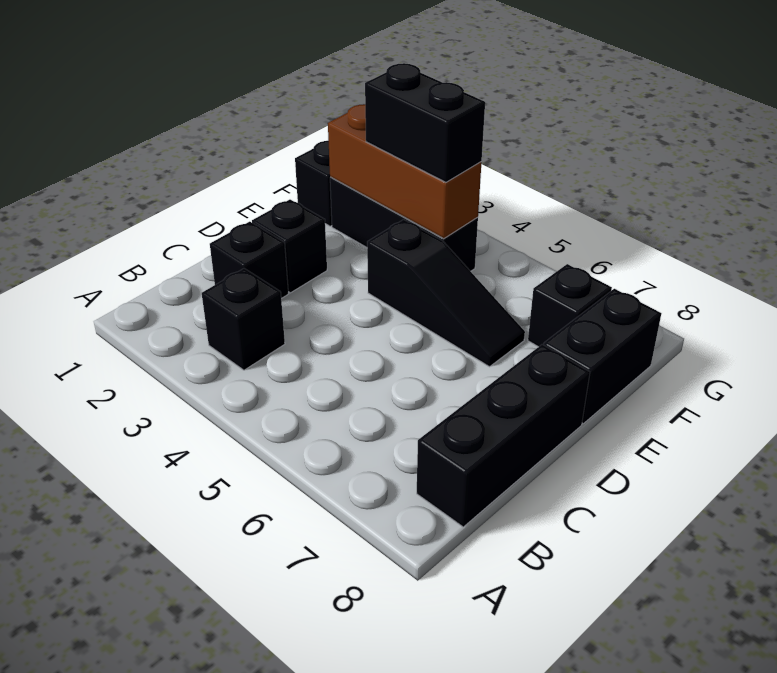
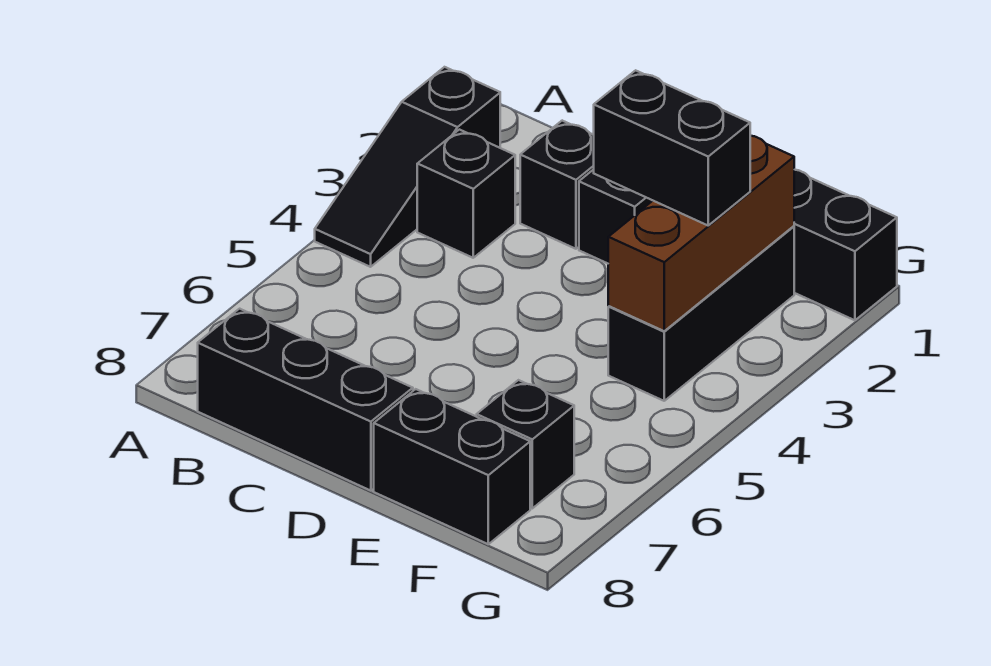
black slope E4:E6 level 1 top 4 -> black slope A2:A4 level 1 top 2
black brick F3:F4 level 3 -> black brick E3:F3 level 3

